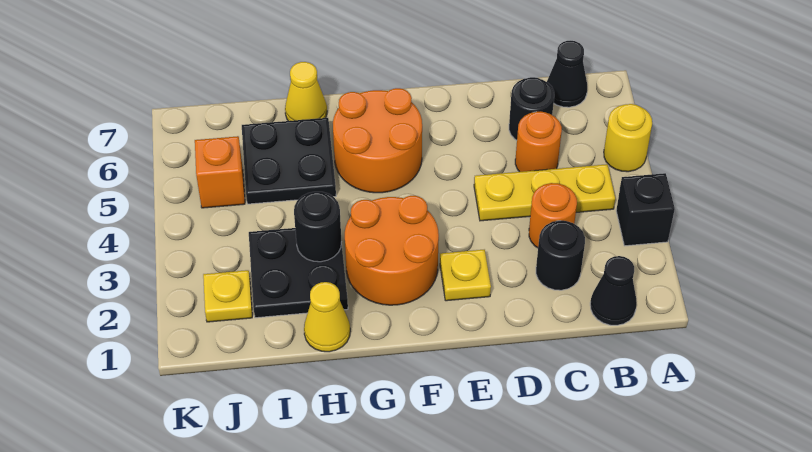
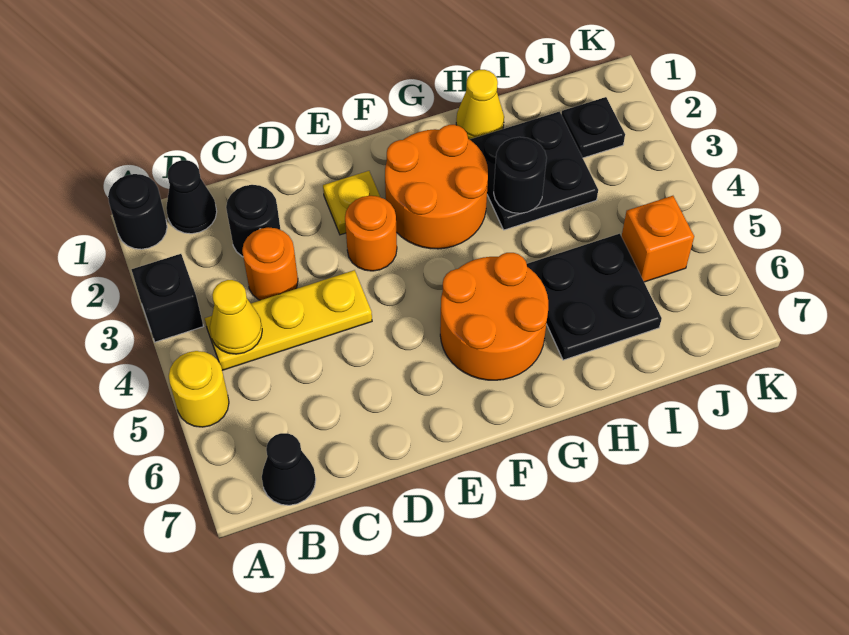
orange round brick C5 level 1 -> orange round brick E3 level 1
black round brick C6 level 1 -> black round brick A1 level 1
yellow cone H7 level 1 -> yellow cone B4 level 2
yellow plate J2 level 1 -> black plate J2 level 1

